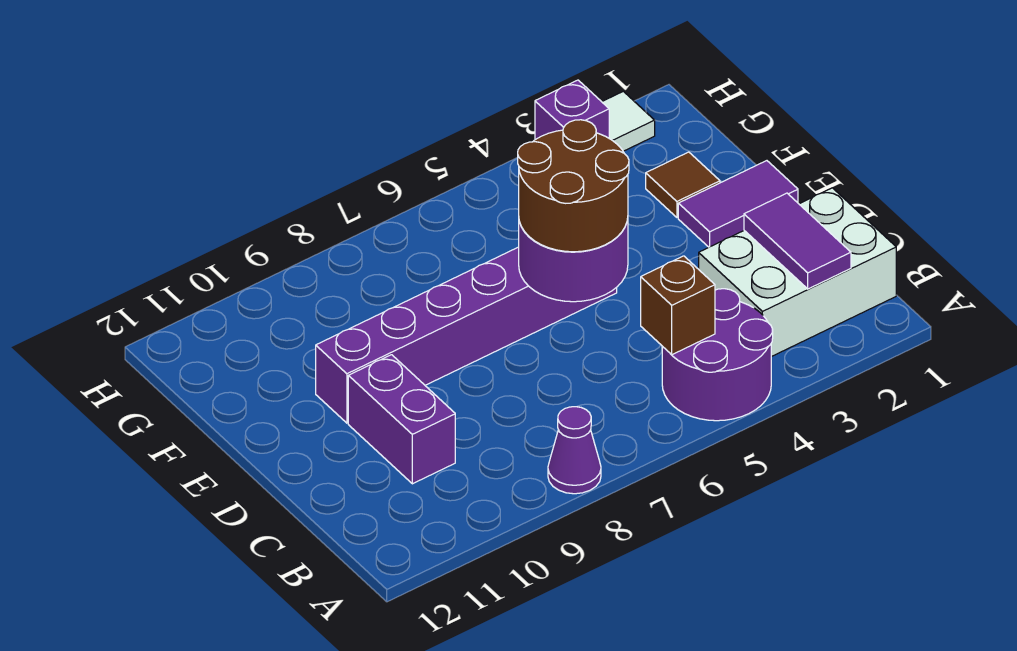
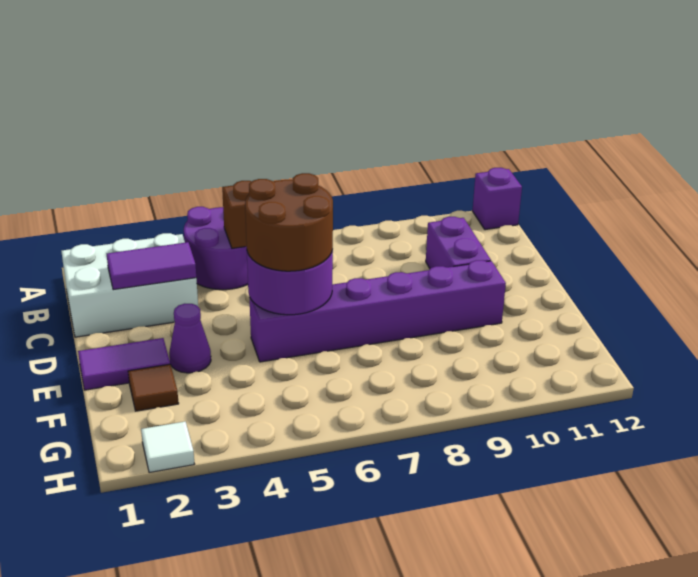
purple cone A8 level 1 -> purple cone E3 level 1
purple tile B2:C2 level 2 -> purple tile C2:C3 level 2
purple brick H3 level 1 -> purple brick A12 level 1

